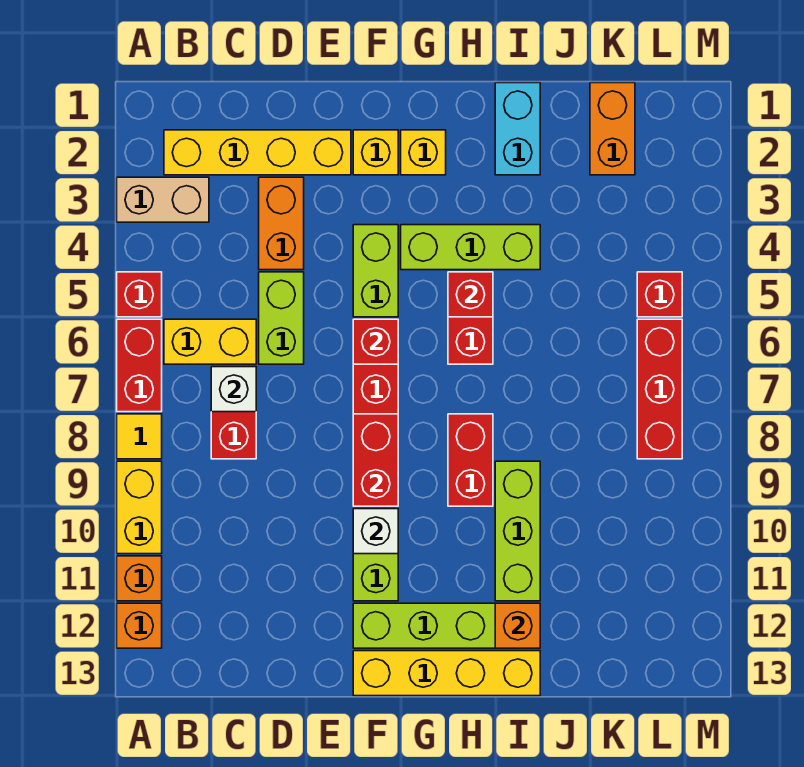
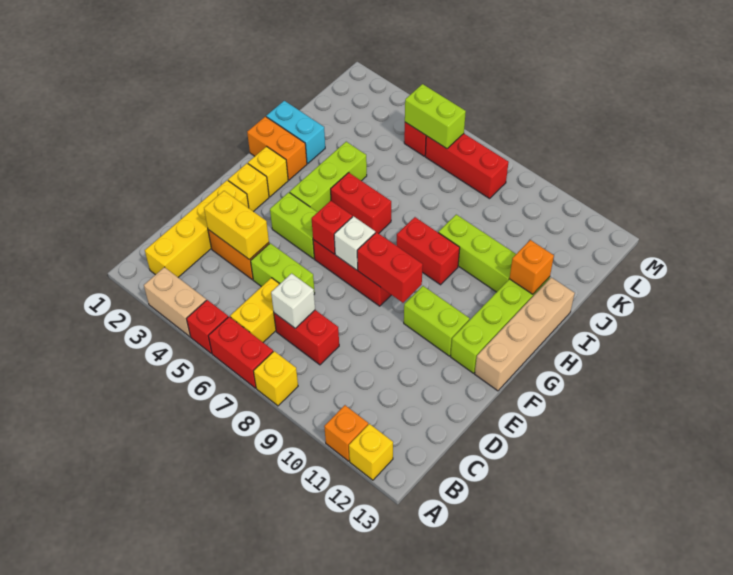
tan brick A3:B3 level 1 -> tan brick A3:A4 level 1
yellow tile A8 level 1 -> yellow brick A8 level 1
yellow brick A9:A10 level 1 -> yellow brick D3:D4 level 2
orange brick A12 level 1 -> yellow brick A12 level 1
white brick F10 level 2 -> white brick F7 level 2
yellow brick F13:I13 level 1 -> tan brick F13:I13 level 1
red brick H5 level 2 -> none
orange brick K1:K2 level 1 -> orange brick H1:H2 level 1
none -> lime brick L5:L6 level 2

